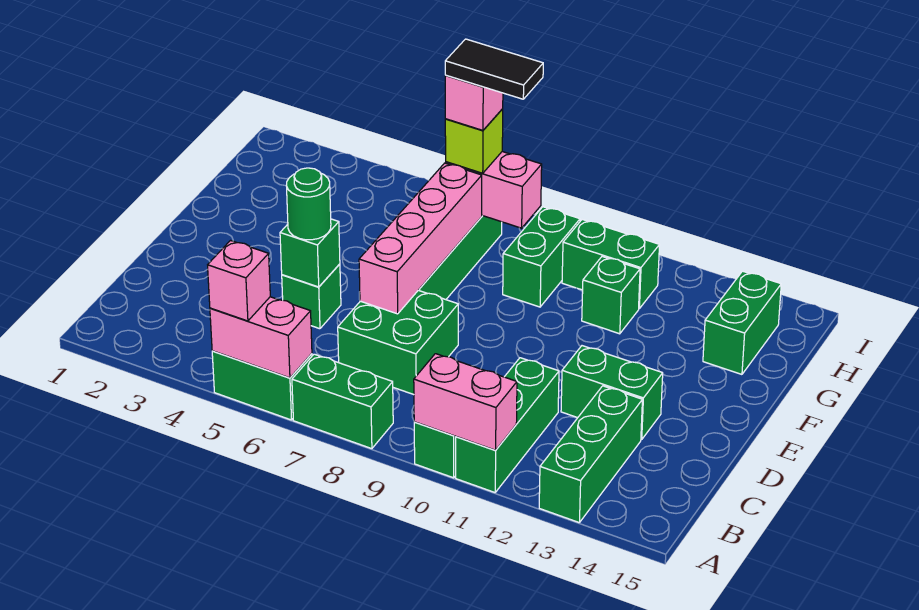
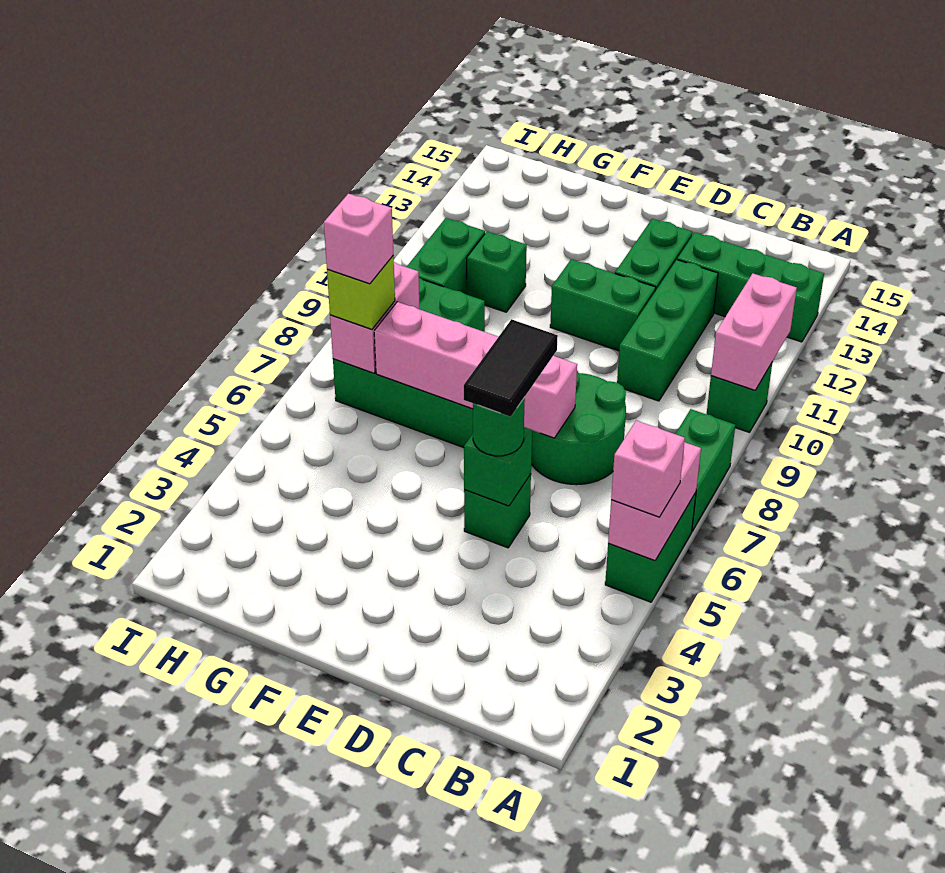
green brick A11:C11 level 1 -> green brick C10:C12 level 1
green brick C7:D8 level 1 -> green round brick C7:D8 level 1
green brick G14:H14 level 1 -> green brick D11:E11 level 1
black tile H7:H8 level 5 -> black tile D5:D6 level 4

